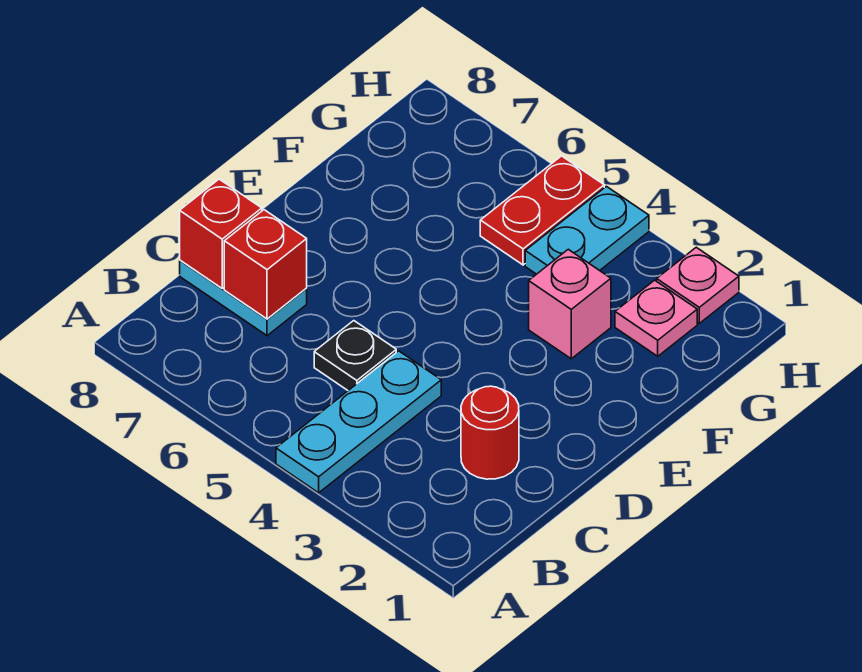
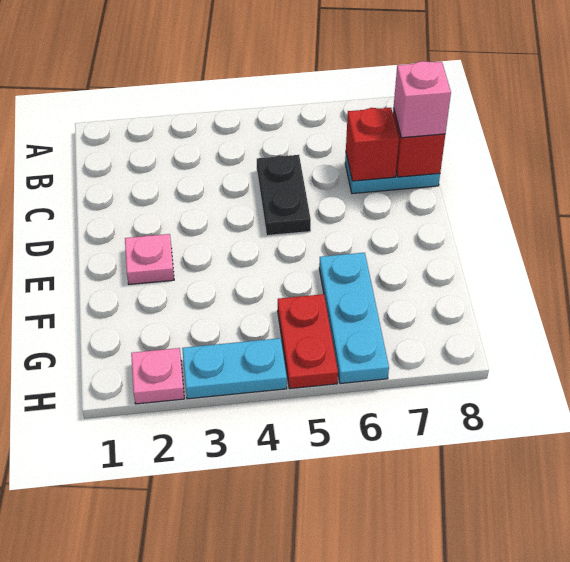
cyan plate A4:C4 level 1 -> cyan plate F6:H6 level 1
red round brick C2 level 1 -> none
black plate C5 level 1 -> black plate C5:D5 level 1
pink brick F3 level 1 -> pink brick C8 level 3
pink plate G2 level 1 -> pink plate E2 level 1
cyan plate G4:H4 level 1 -> cyan plate H3:H4 level 1

